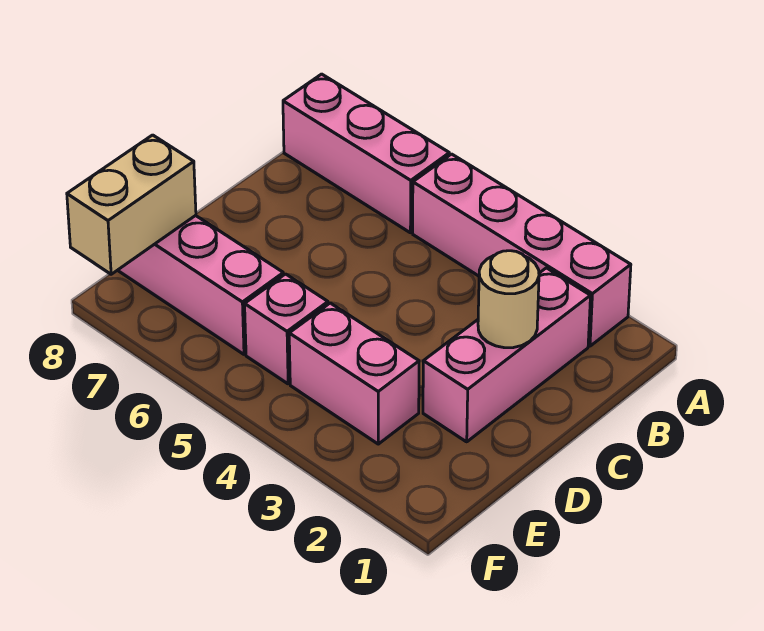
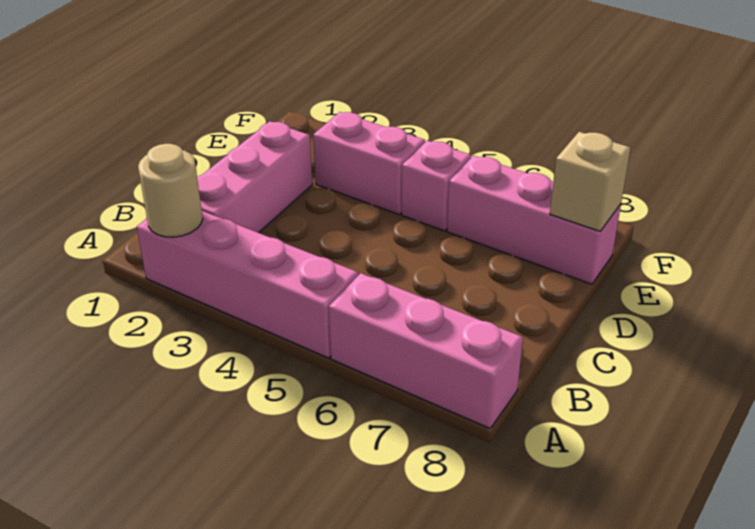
tan round brick C2 level 2 -> tan round brick A2 level 2
tan brick E8:F8 level 2 -> tan brick E8 level 2

